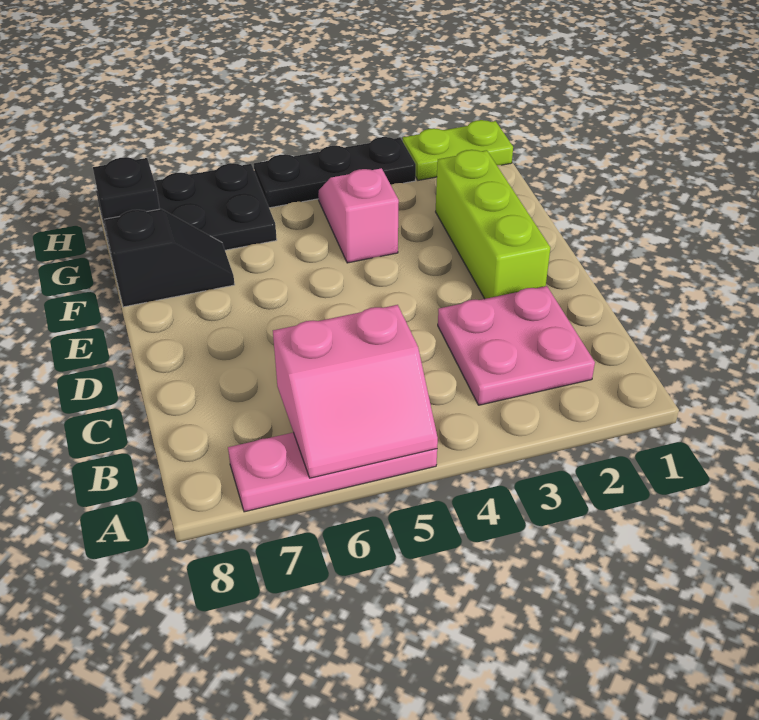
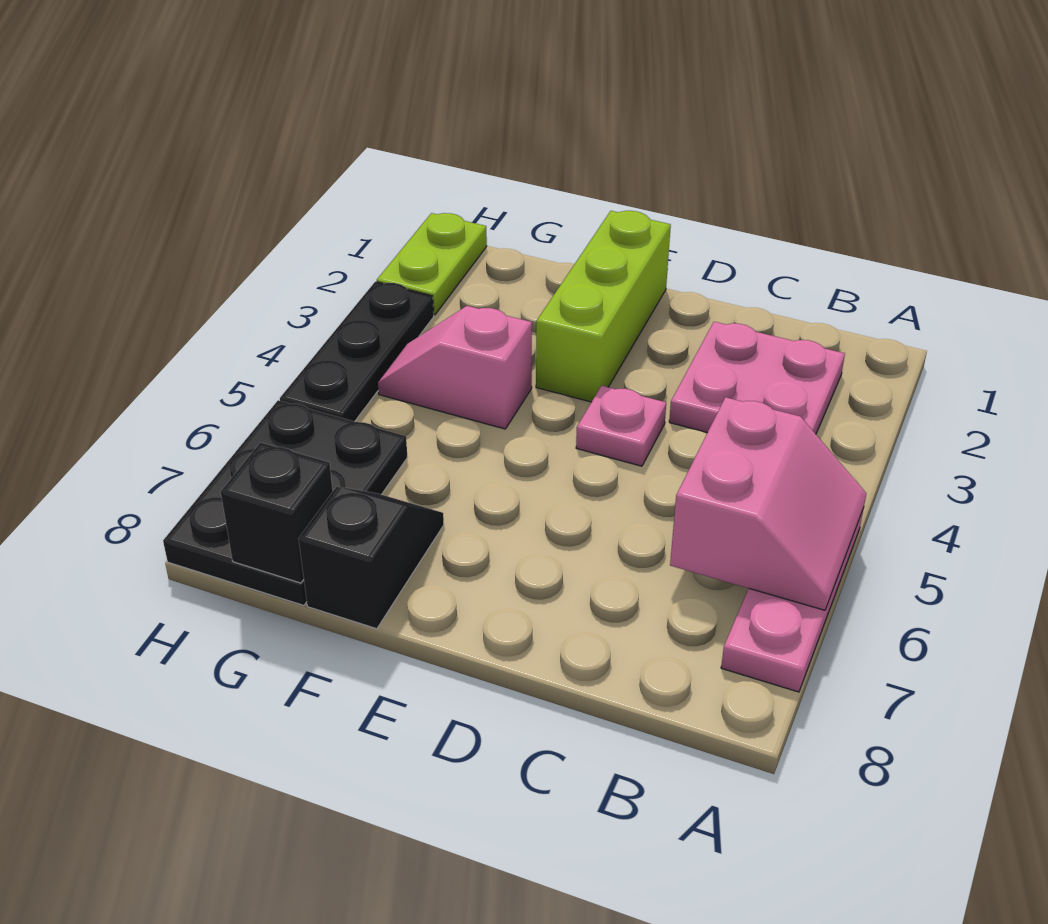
lime brick D2:F2 level 1 -> lime brick E1:E3 level 1
none -> pink plate D4 level 1

